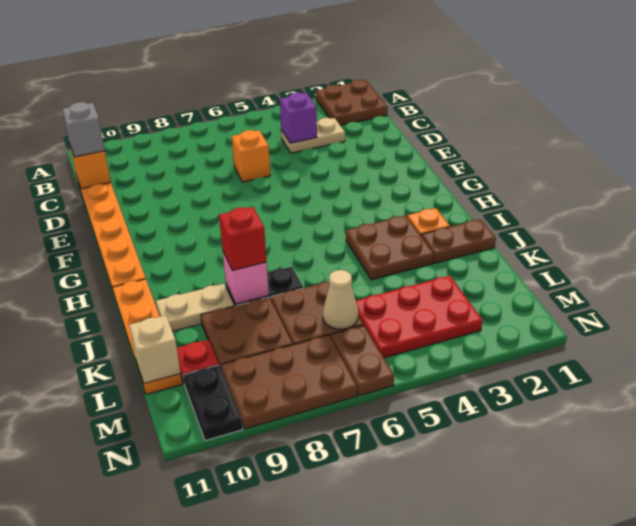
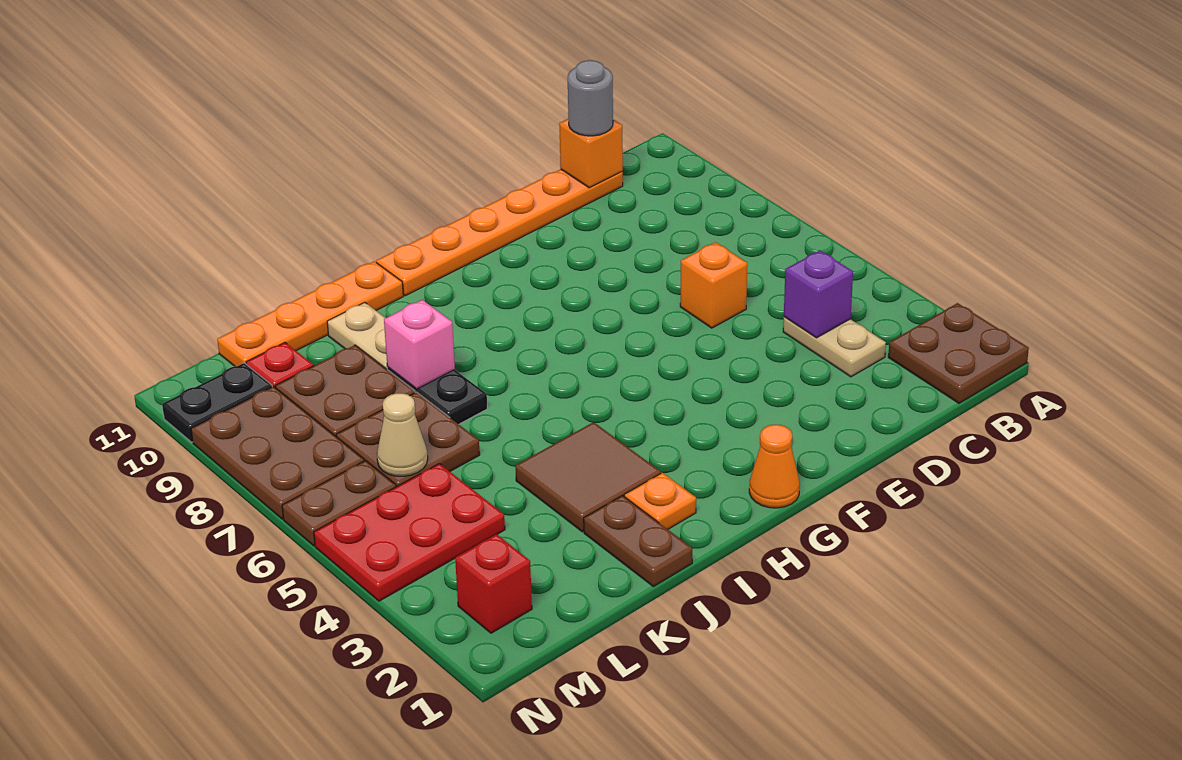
grey brick C11 level 3 -> grey round brick C11 level 3
none -> orange cone G1 level 1
brown plate I3:J4 level 1 -> brown tile I3:J4 level 1
red brick J8 level 3 -> red brick M2 level 1
red plate L3:M5 level 1 -> red plate L4:N5 level 1
tan brick L11 level 2 -> none

